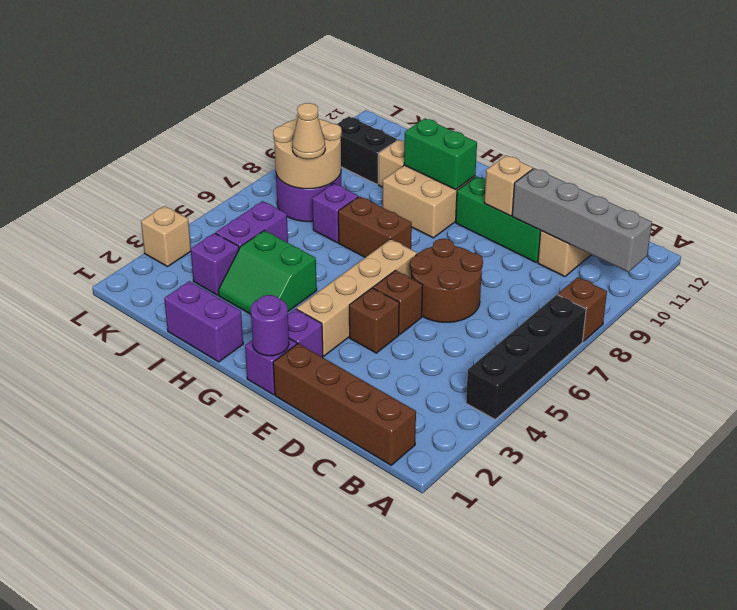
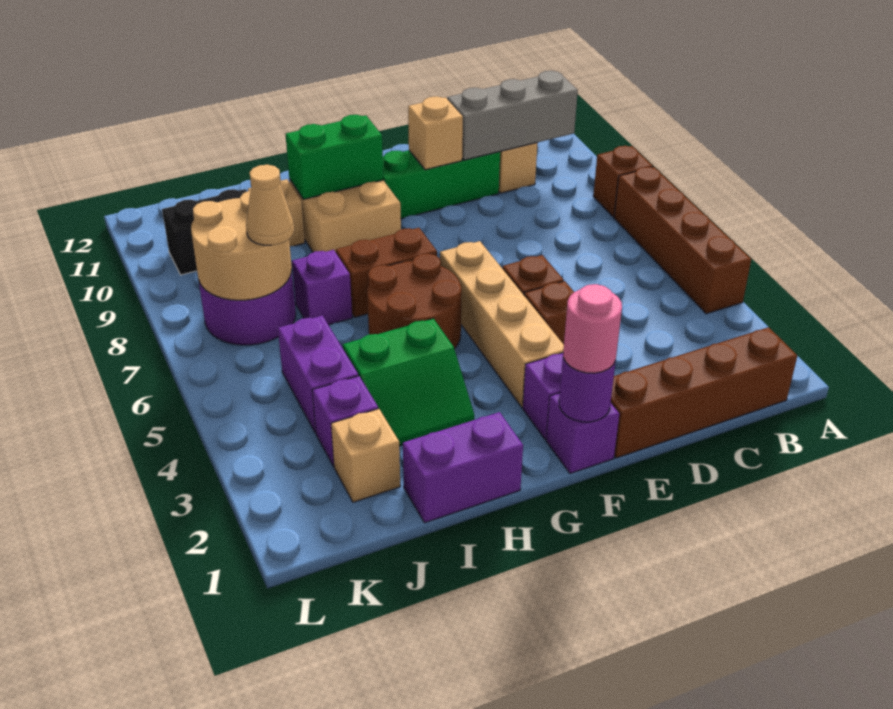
black brick A4:A7 level 1 -> brown brick A4:A7 level 1
grey brick A10:D10 level 2 -> grey brick B10:D10 level 2
brown round brick D6:E7 level 1 -> brown round brick G5:H6 level 1
none -> pink round brick F1 level 3
tan brick L3 level 1 -> tan brick J2 level 1

